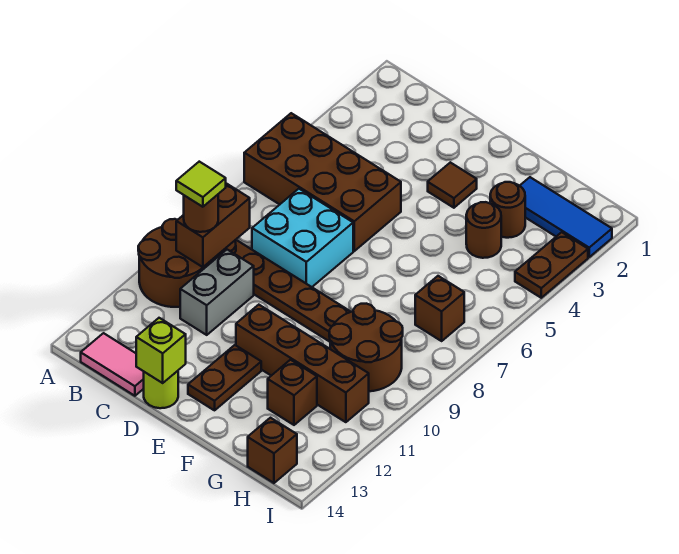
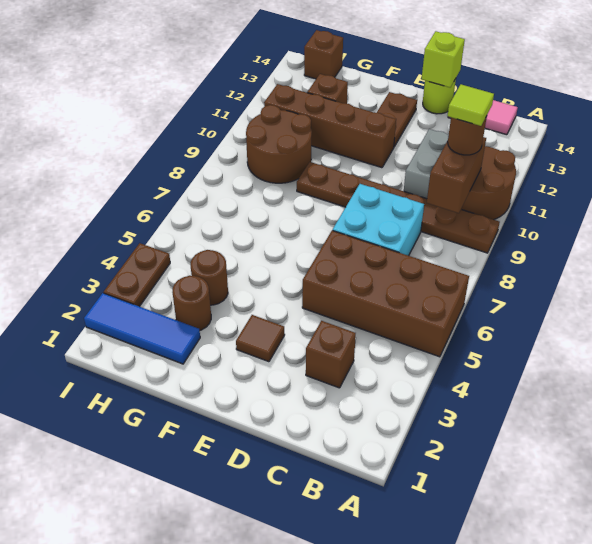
brown brick H7 level 1 -> brown brick C3 level 1

